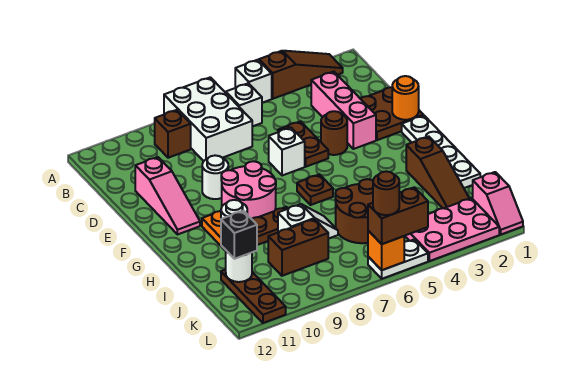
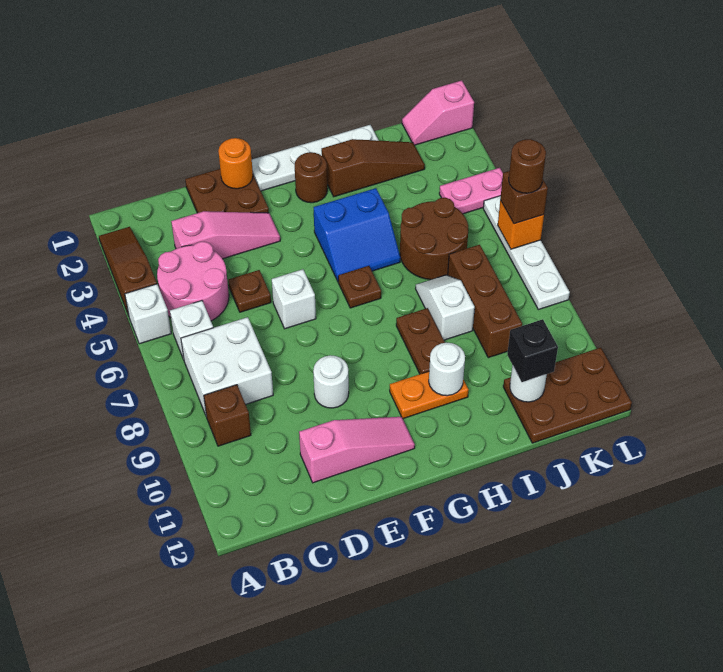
white brick A7:C8 level 1 -> white brick B7:C8 level 1
pink brick C3:E3 level 1 -> pink slope C3:E3 level 1 top C
brown plate D5:E5 level 1 -> brown plate D5 level 1
brown round brick E4 level 1 -> brown round brick G2 level 1
pink round brick F8:G9 level 1 -> pink round brick B4:C5 level 1
none -> blue slope G4:H5 level 1 top 4
brown brick J8:J9 level 1 -> brown brick J7:J9 level 1
brown plate J11:L11 level 1 -> brown plate J11:L12 level 1
pink slope K1:L1 level 1 top K -> pink slope K1:L1 level 1 top L
pink plate K2:L4 level 1 -> pink plate K4:L4 level 1
white plate L5:L6 level 1 -> white plate L5:L8 level 1
brown brick L5:L6 level 3 -> brown brick L6 level 3

